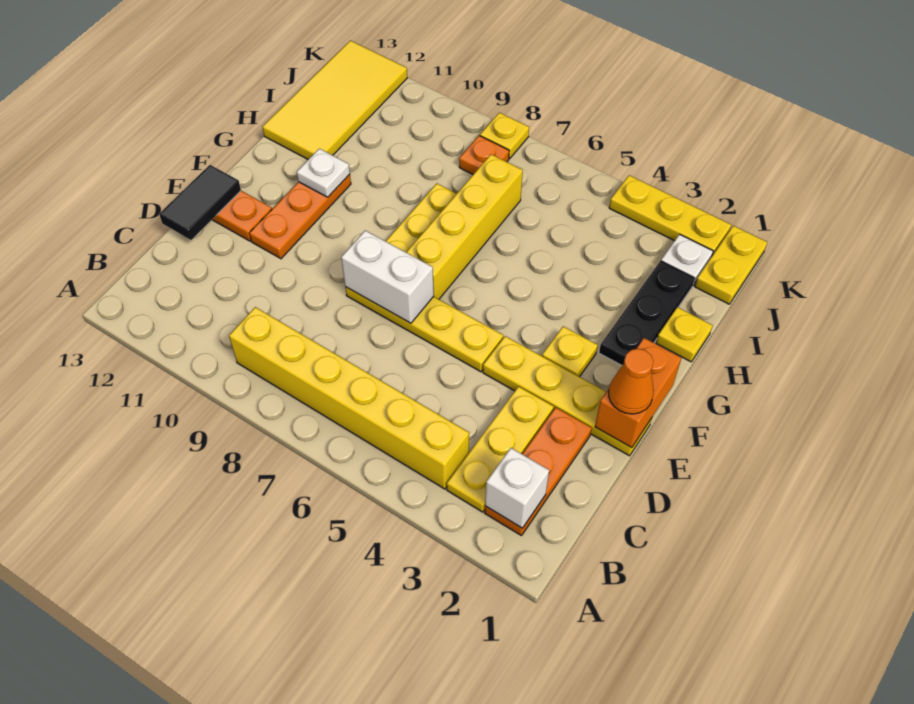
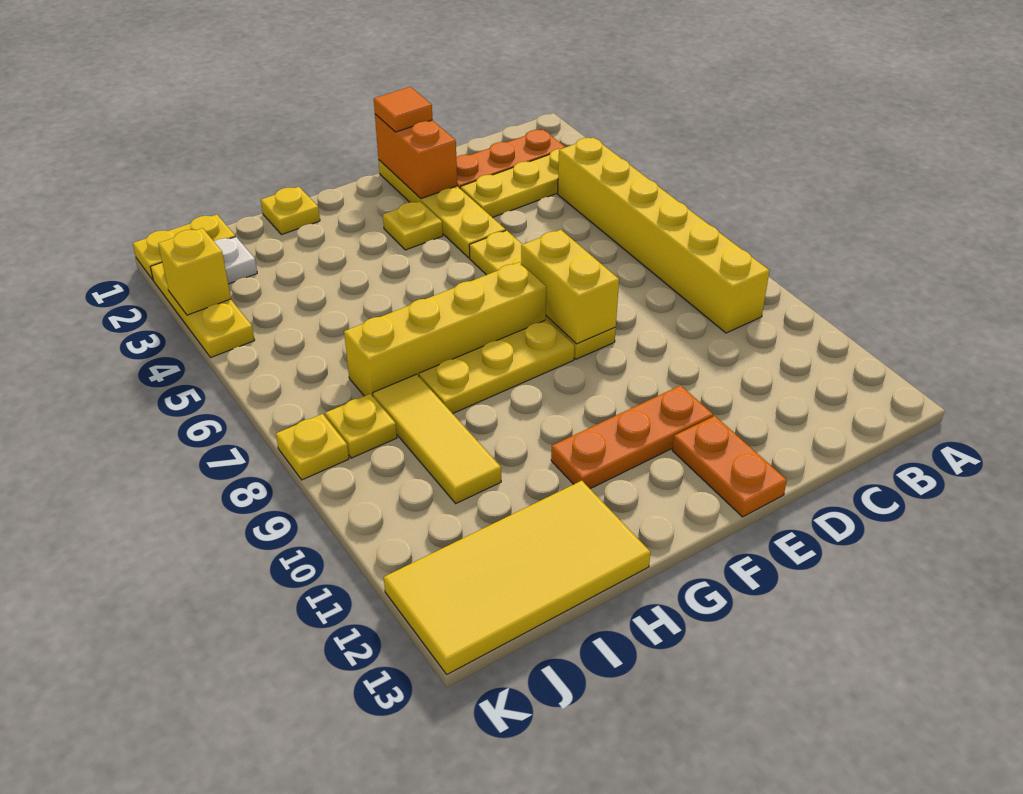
white brick B2 level 2 -> none
black tile D13:E13 level 2 -> none
orange brick E1:F1 level 2 -> orange brick E1:E2 level 2
orange cone E1 level 3 -> orange tile E1 level 3
white brick E7:E8 level 2 -> yellow brick E7:E8 level 2
black plate G2:I2 level 1 -> none
white plate G11 level 2 -> none
none -> yellow tile I8:I10 level 1
orange plate J8 level 1 -> yellow plate J8 level 1
none -> yellow brick K3 level 2

